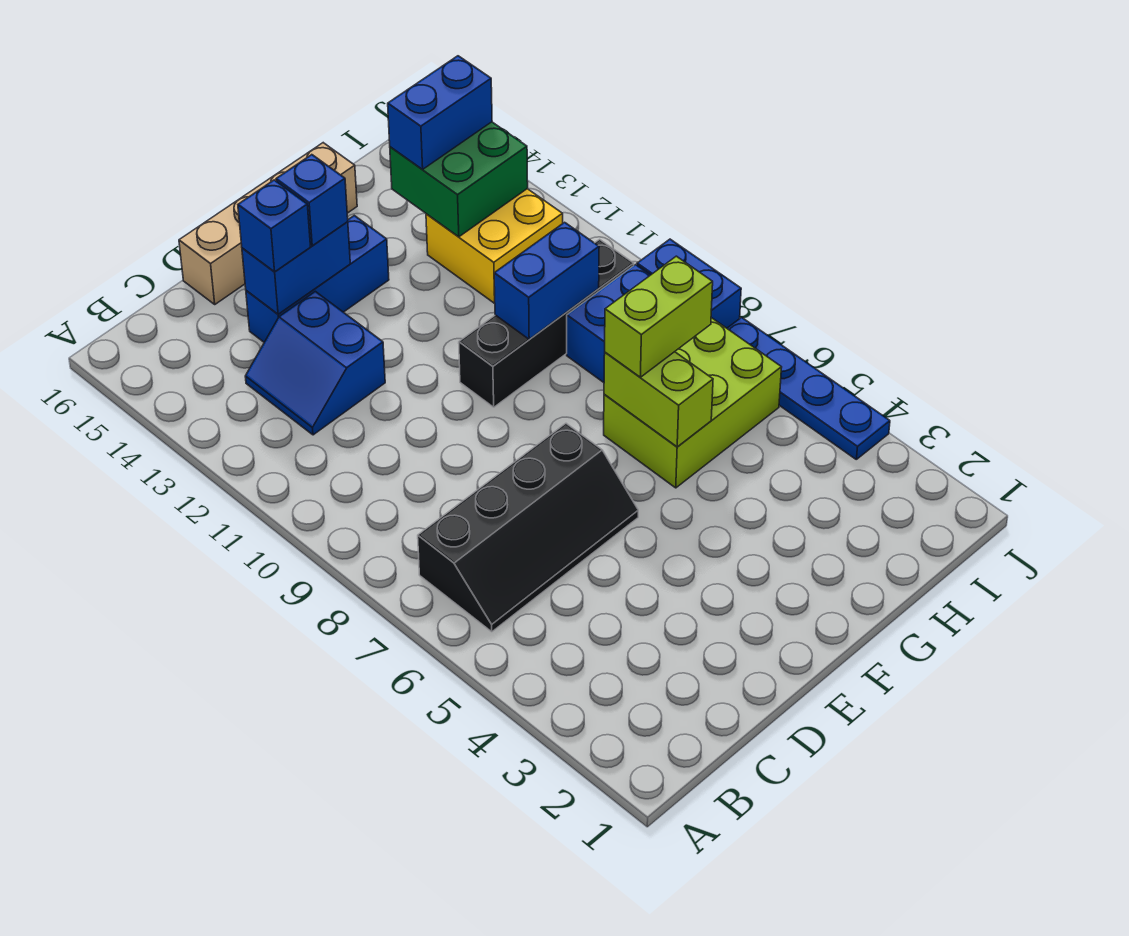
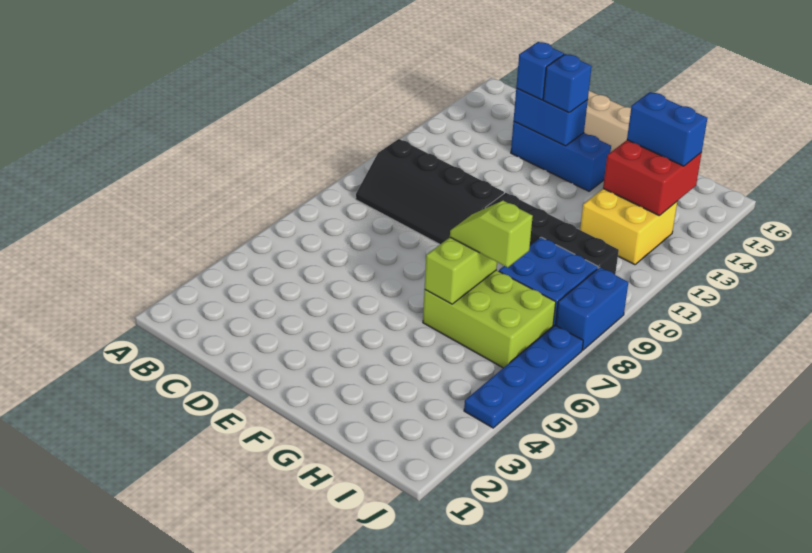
black slope B6:E7 level 1 top 7 -> black slope B9:E10 level 1 top 10
blue slope C12:D13 level 1 top D -> none
lime brick G7:H7 level 3 -> lime slope G7:H7 level 3 top H
blue brick G10:H10 level 2 -> none
green brick H13:I14 level 2 -> red brick H13:I14 level 2

